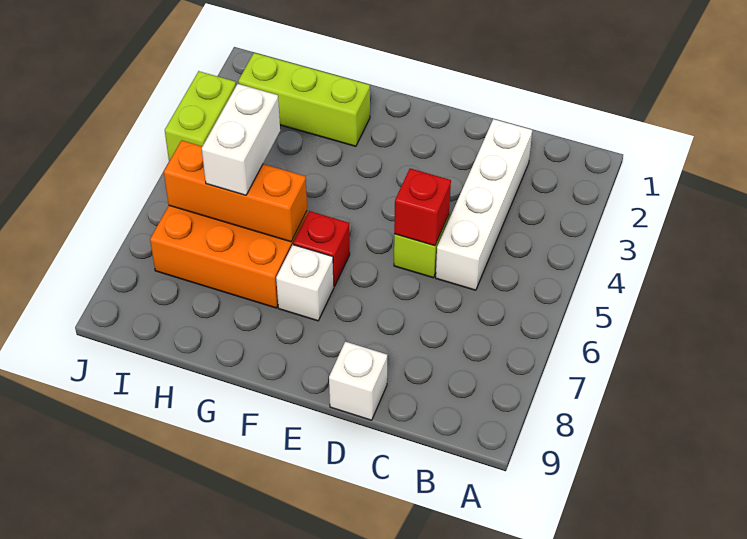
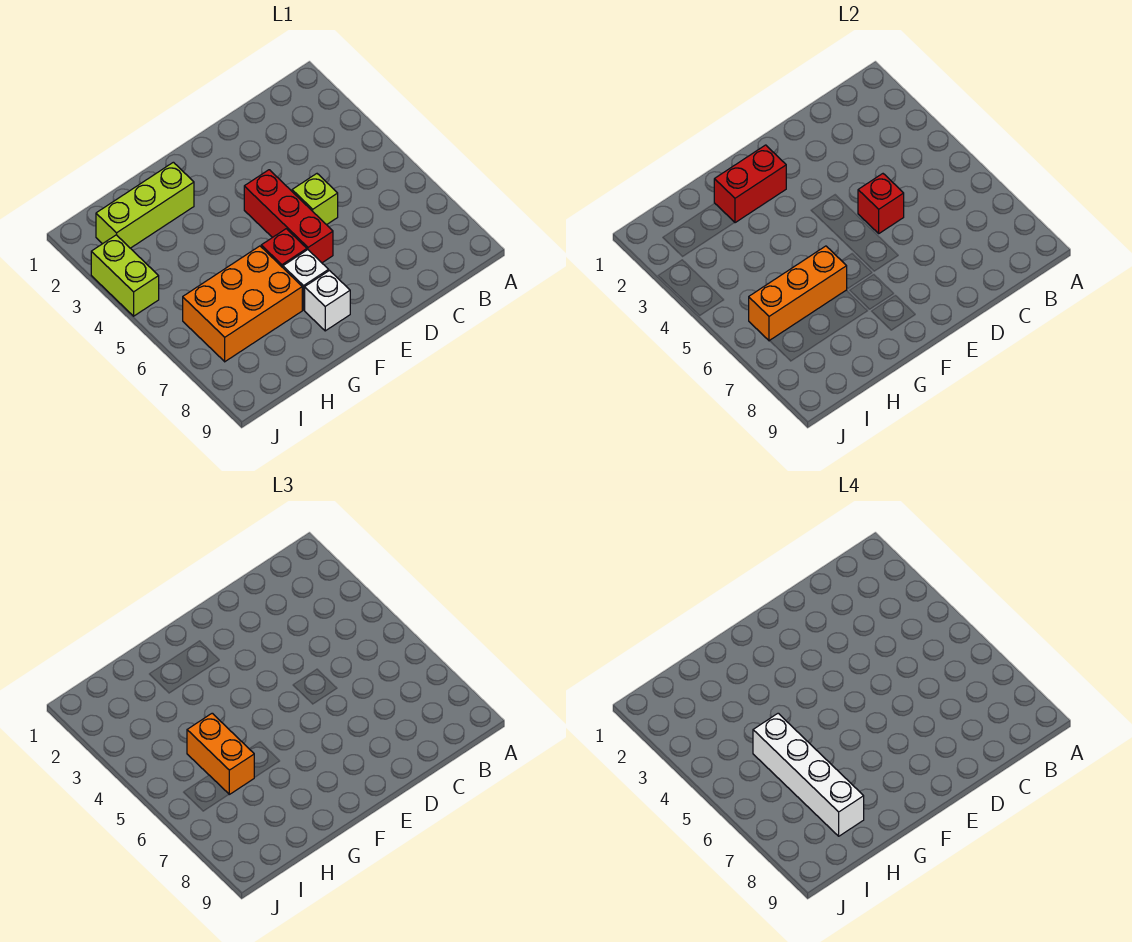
white brick C2:C5 level 1 -> white brick H5:H8 level 4
white brick D9 level 1 -> white brick F8 level 1
none -> red brick E4:E6 level 1
none -> red brick F2:G2 level 2
white brick H5:H6 level 3 -> orange brick H5:H6 level 3

